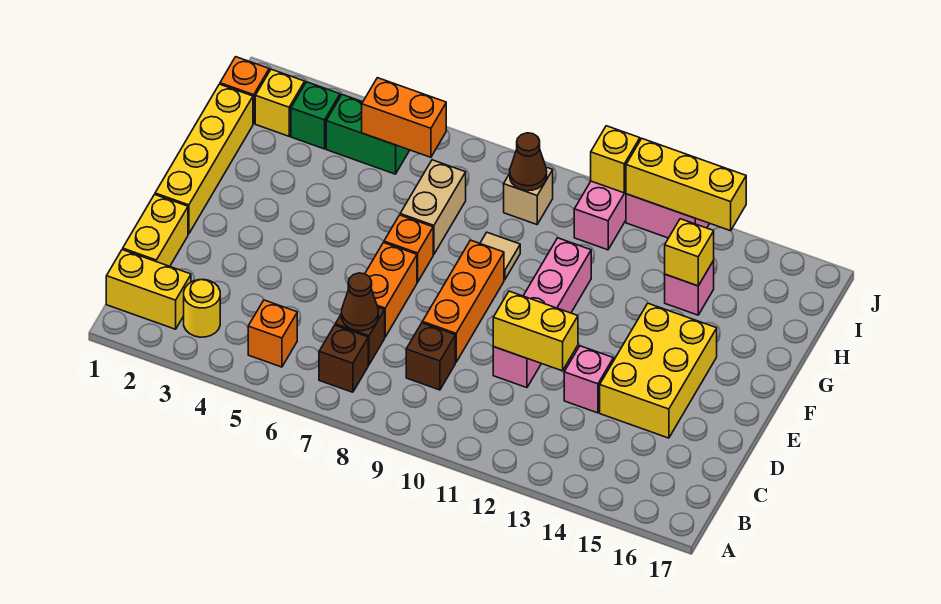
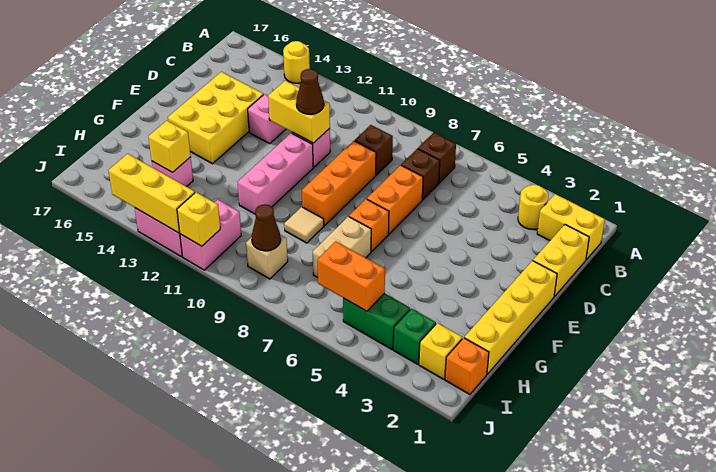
none -> yellow round brick A14 level 1
orange brick B5 level 1 -> none
brown cone C7 level 2 -> brown cone D11 level 3

